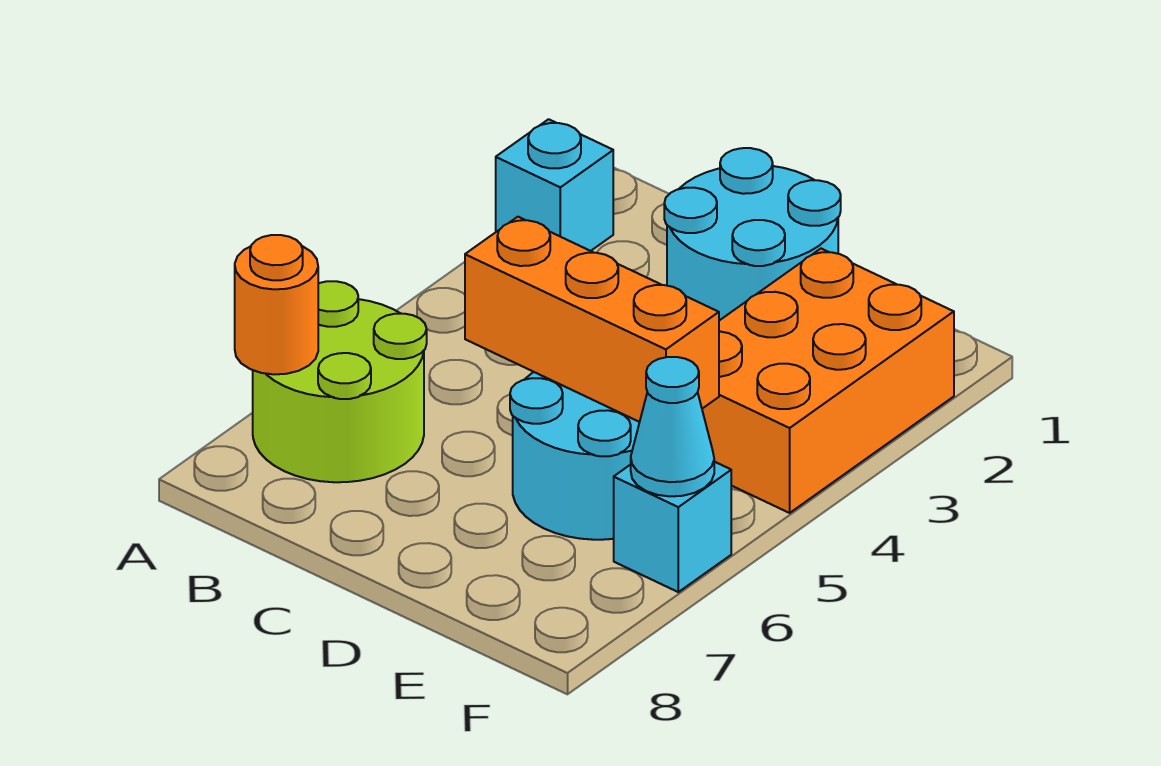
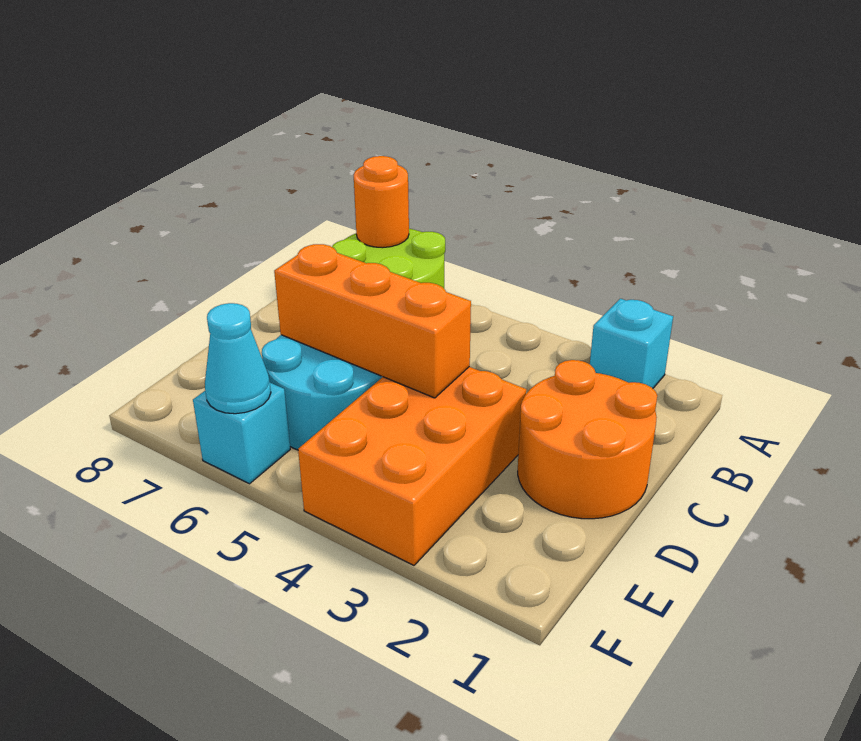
cyan round brick C1:D2 level 1 -> orange round brick C1:D2 level 1
orange brick C5:E5 level 2 -> orange brick D4:D6 level 2
orange brick E2:F4 level 1 -> orange brick D3:F4 level 1

